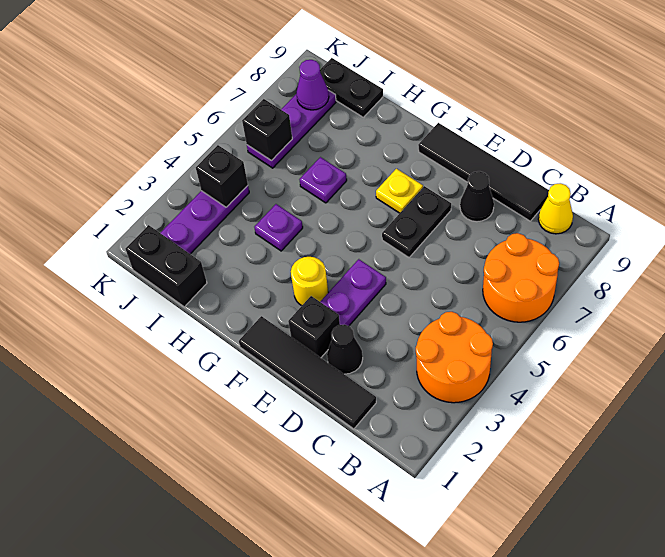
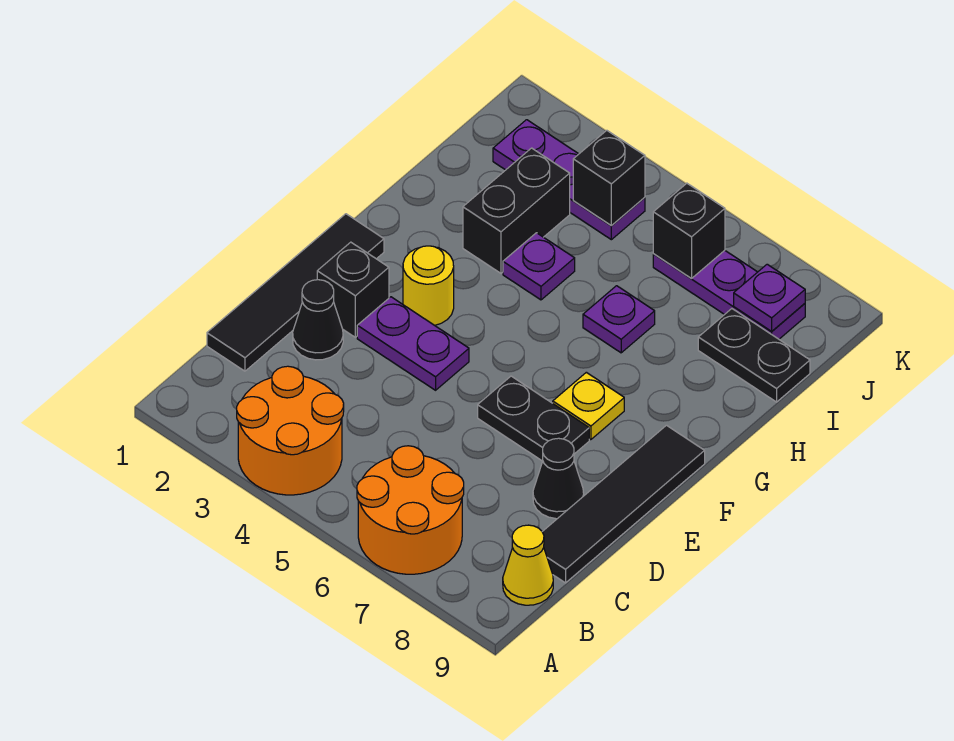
black brick I1:J1 level 1 -> black brick H3:I3 level 1
black plate I9:J9 level 1 -> black plate I8:I9 level 1
purple cone J8 level 2 -> purple plate J8 level 2

